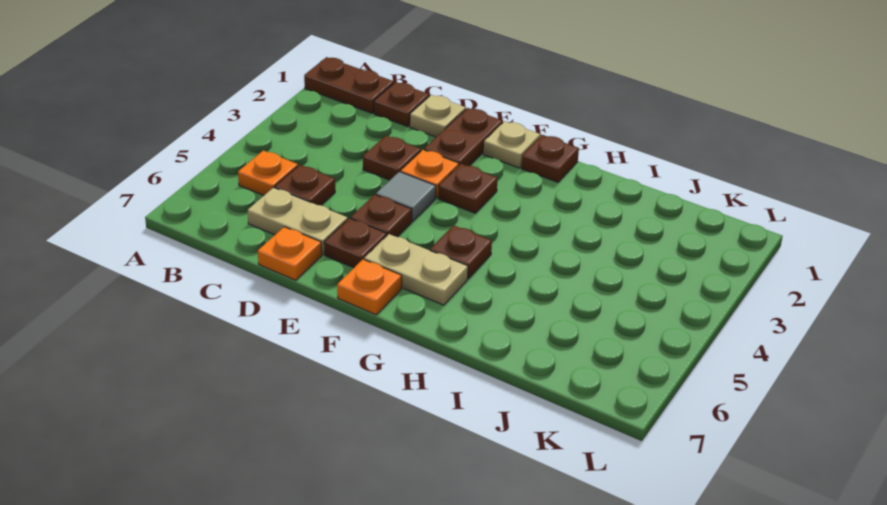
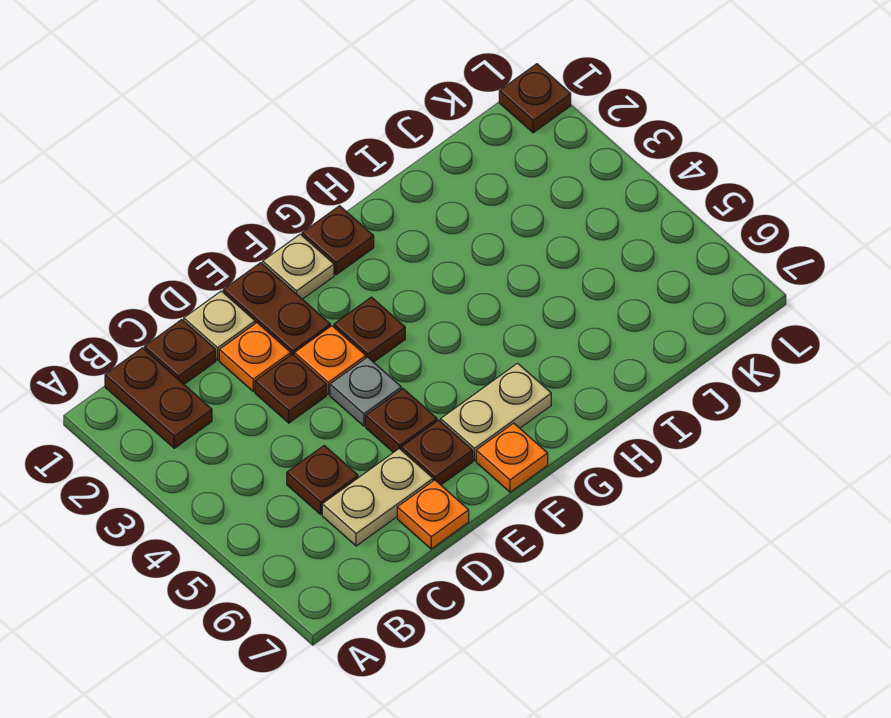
brown plate A1:B1 level 1 -> brown plate B1:B2 level 1
orange plate B5 level 1 -> orange plate D2 level 1
grey tile E4 level 1 -> grey plate E4 level 1
brown plate G5 level 1 -> brown plate L1 level 1

